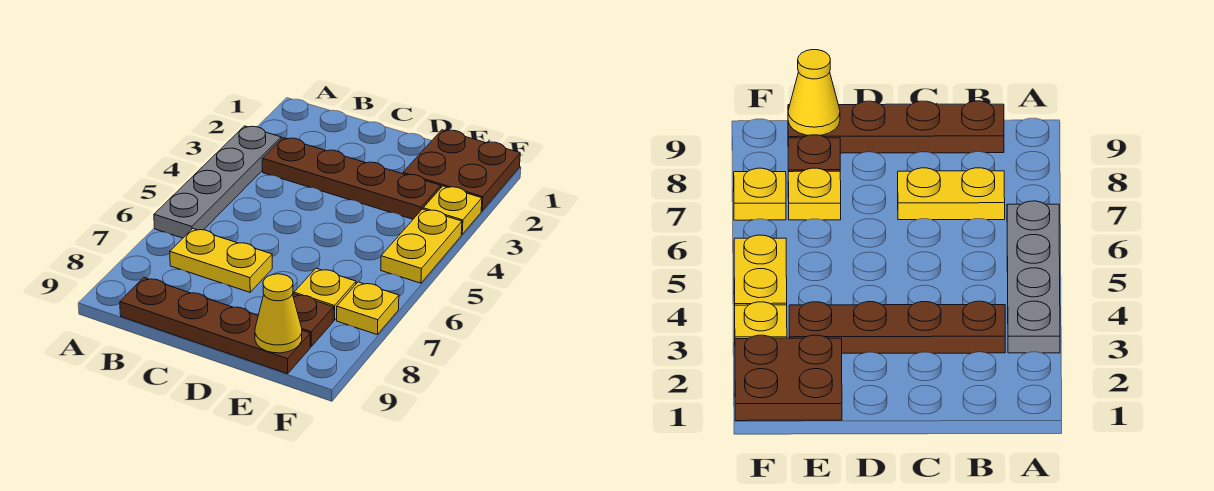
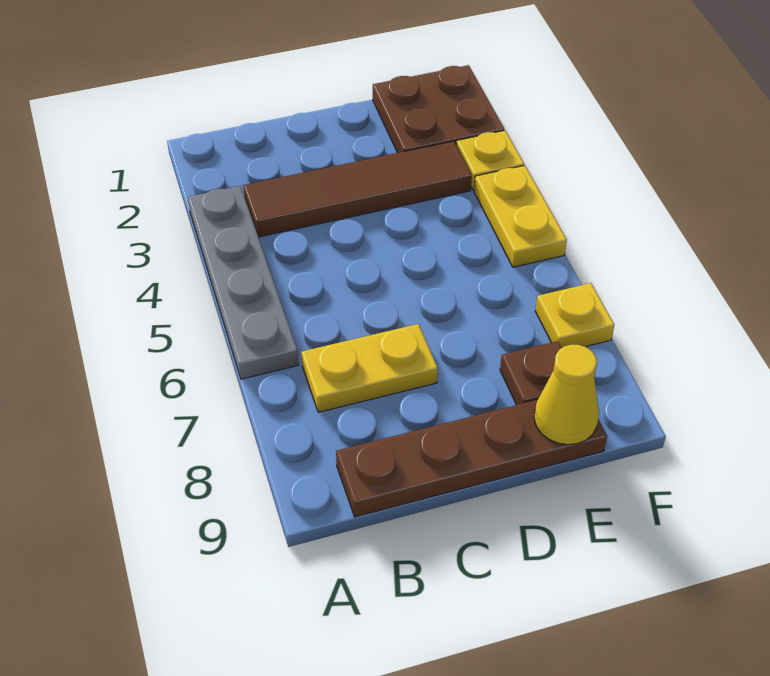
brown plate B3:E3 level 1 -> brown tile B3:E3 level 1
yellow plate E7 level 1 -> none

